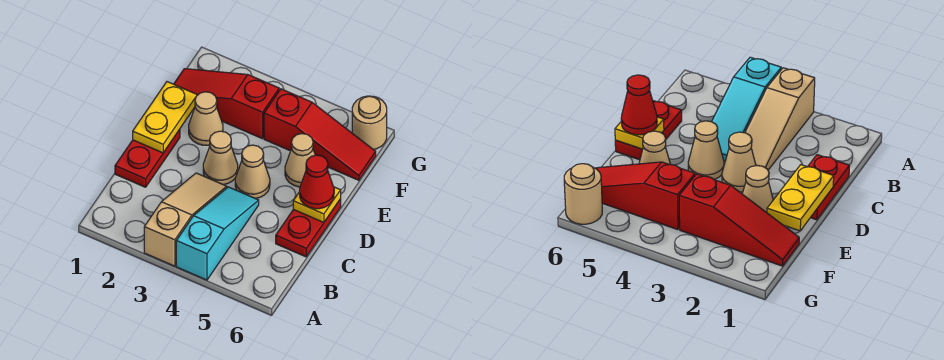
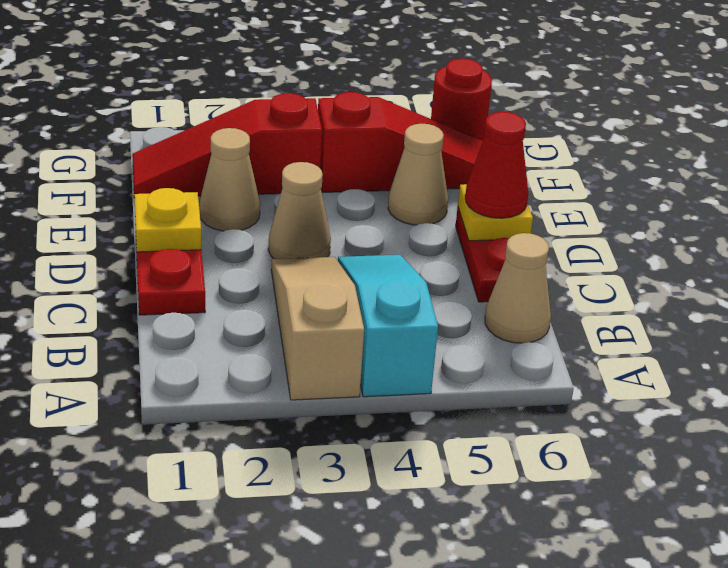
yellow plate D1:E1 level 2 -> yellow plate D1 level 2
tan cone D4 level 1 -> tan cone B6 level 1
tan round brick G6 level 1 -> red round brick G6 level 1

